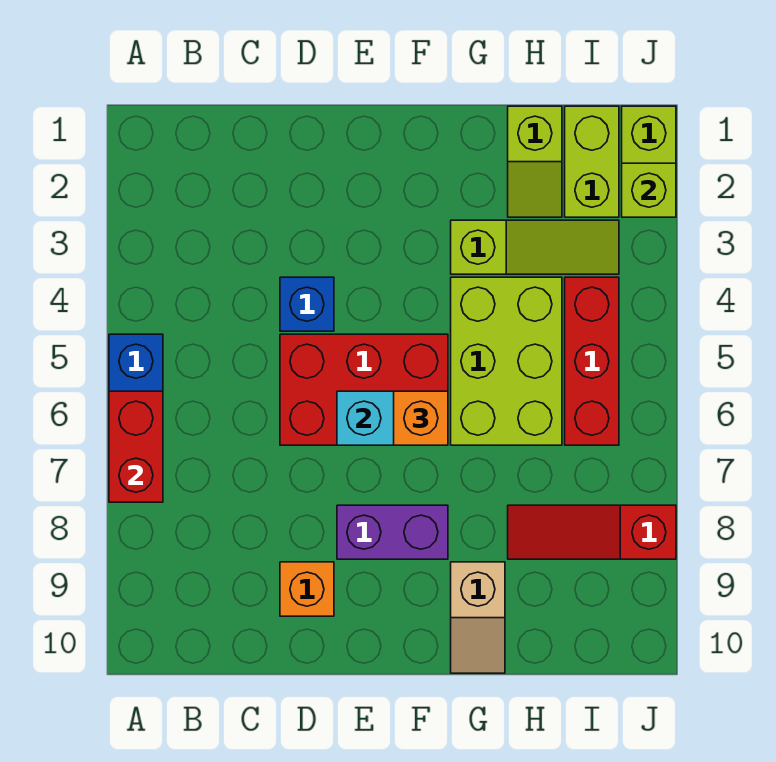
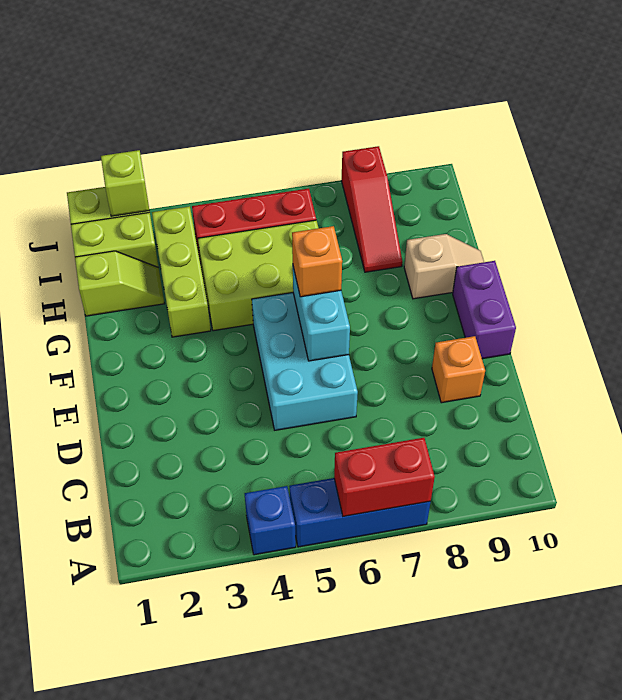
blue brick D4 level 1 -> blue brick A4 level 1
red brick D5:F6 level 1 -> cyan brick D5:F6 level 1
purple brick E8:F8 level 1 -> purple brick E10:F10 level 1
lime slope G3:I3 level 1 top G -> lime brick G3:I3 level 1

